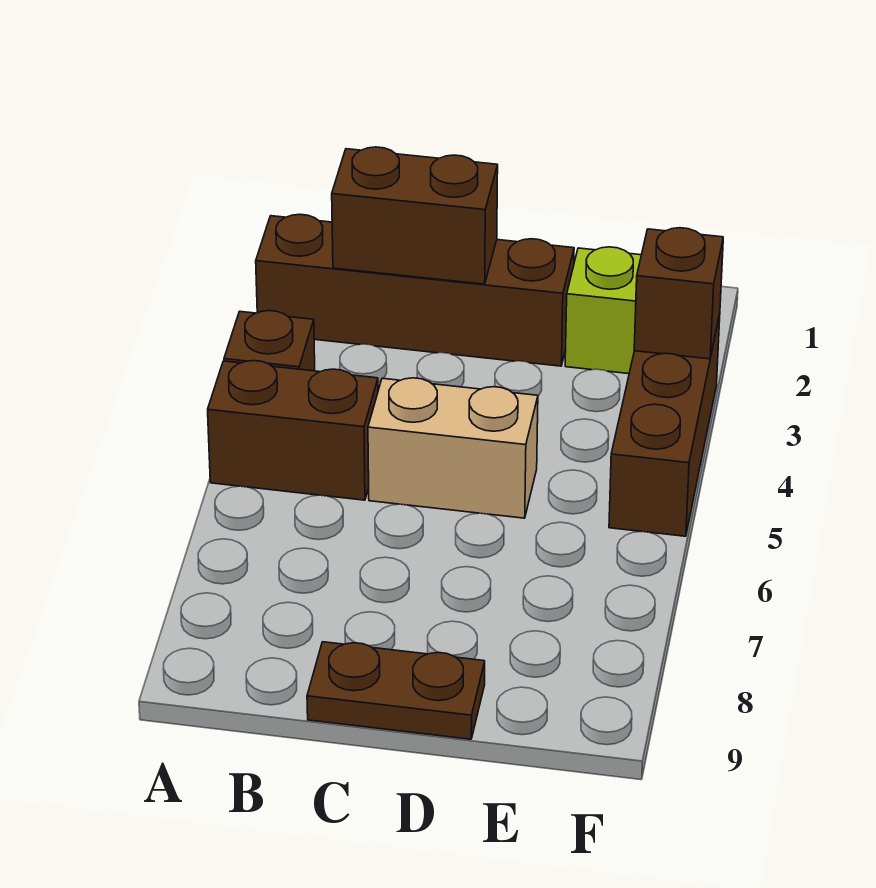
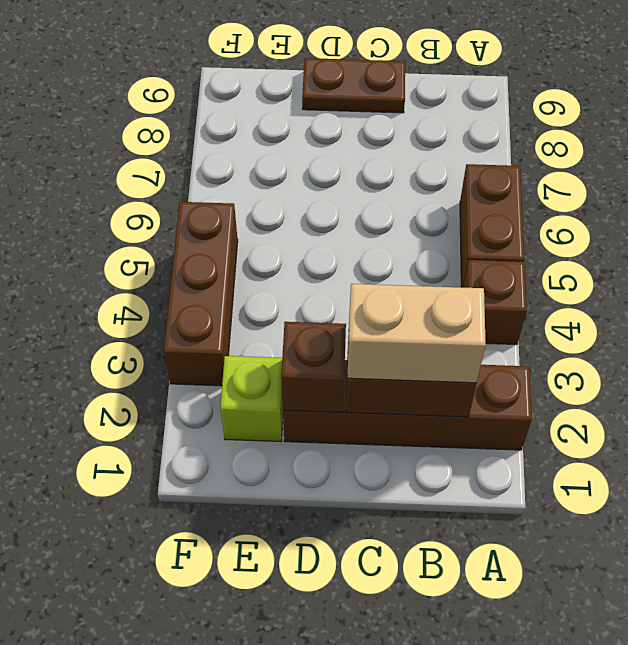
brown brick A5:B5 level 1 -> brown brick A5:A6 level 1
tan brick C5:D5 level 1 -> tan brick B2:C2 level 3
brown brick F3 level 2 -> brown brick D2 level 2

